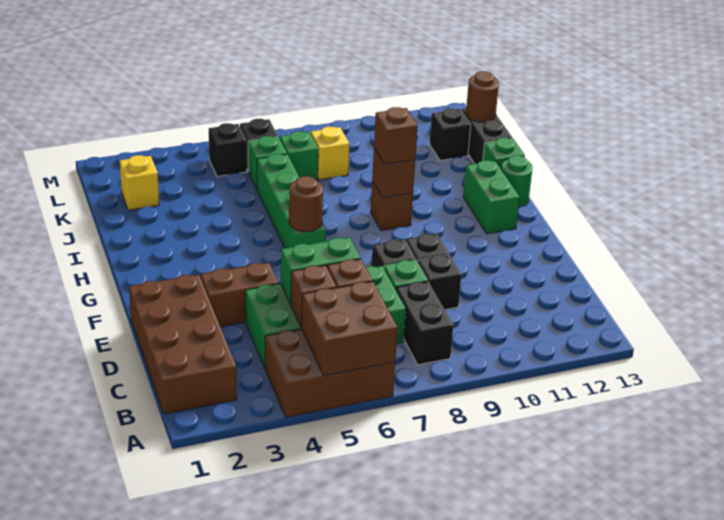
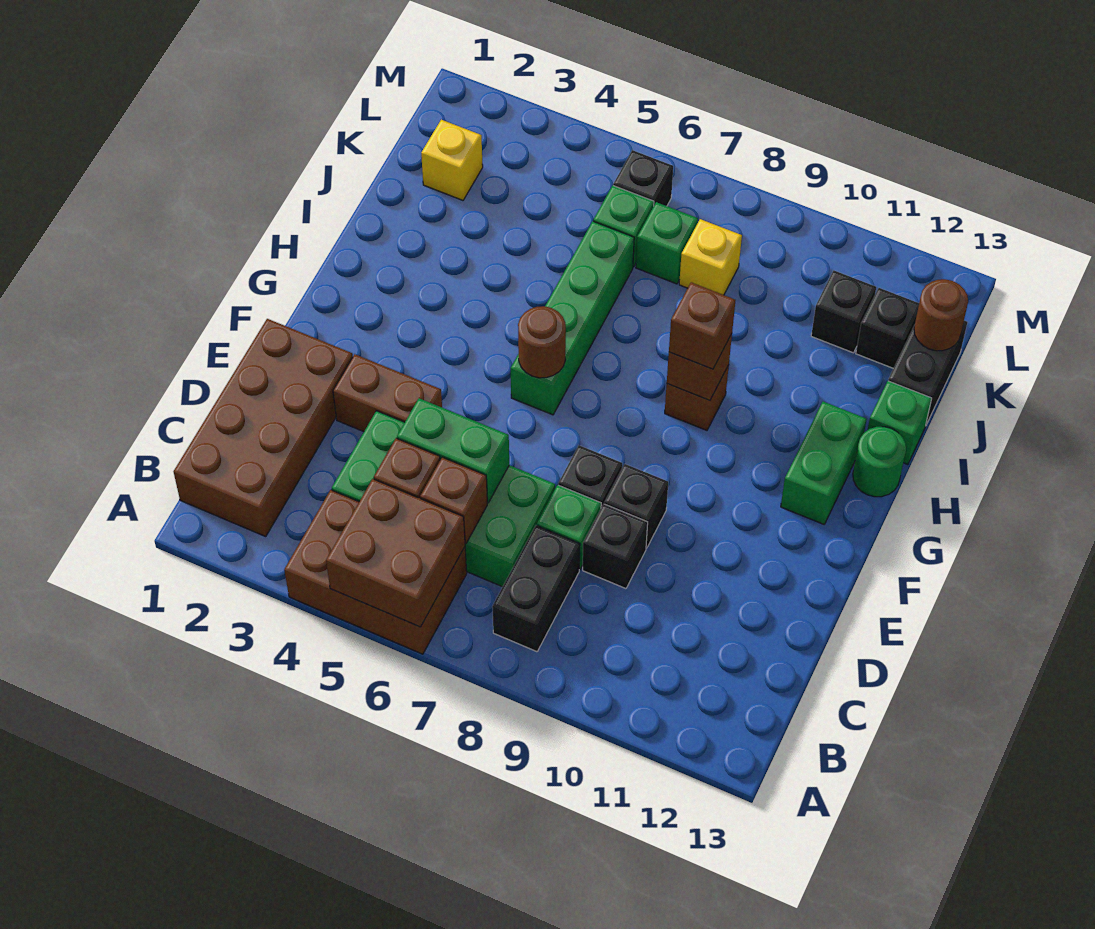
black brick L5 level 1 -> black brick K11 level 1

